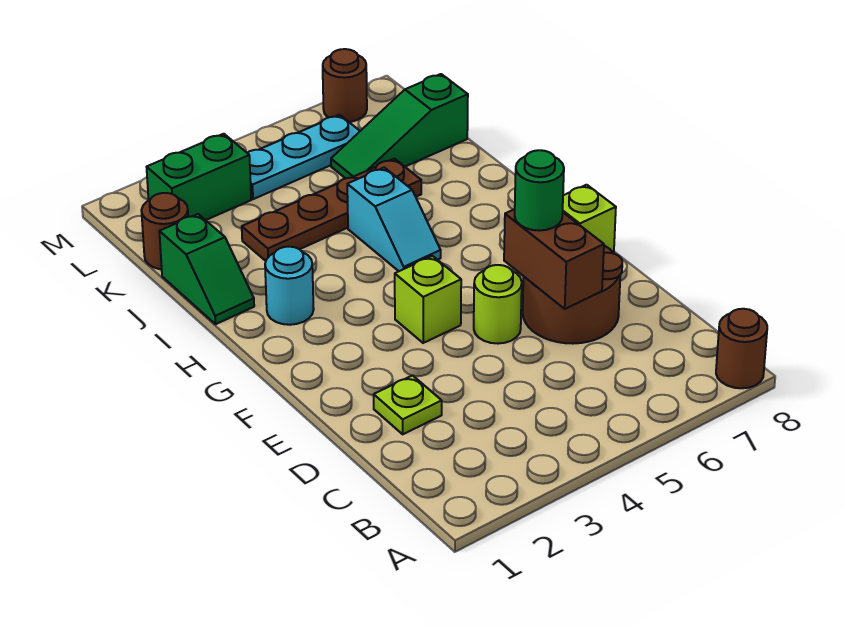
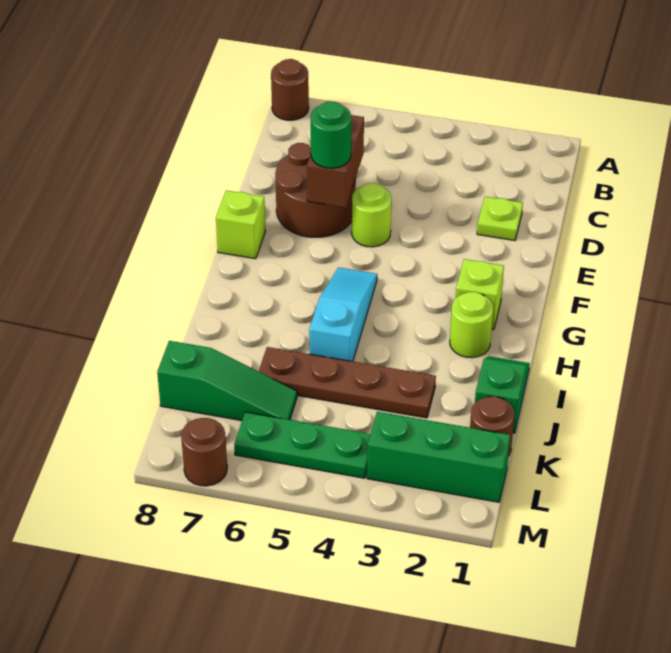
lime brick F4 level 1 -> lime brick G2 level 1
cyan round brick H2 level 1 -> lime round brick H2 level 1
cyan slope H5:I5 level 1 top I -> cyan slope G5:I5 level 1 top I
green brick L2:L3 level 1 -> green brick L1:L3 level 1
cyan plate L4:L6 level 1 -> green plate L4:L6 level 1

